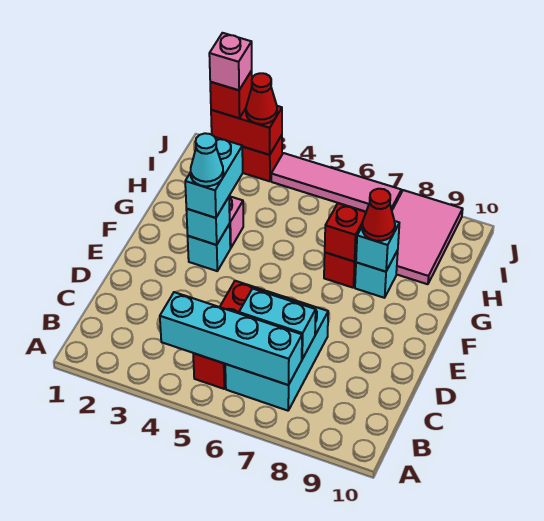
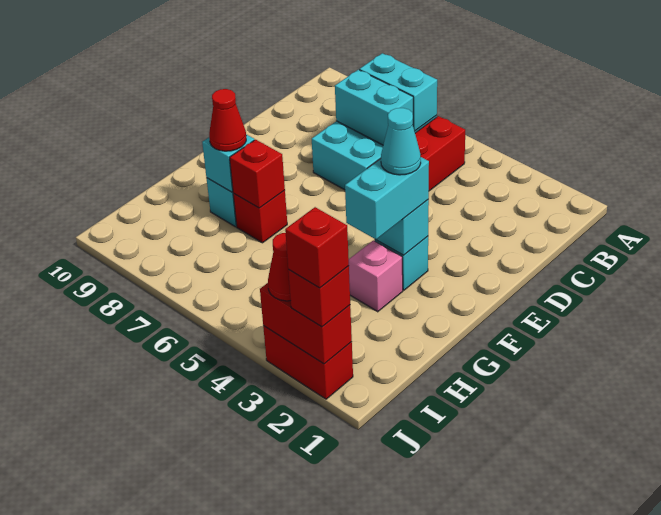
cyan brick B4:B7 level 2 -> cyan brick B6:B7 level 2
pink tile H8:J9 level 1 -> none
pink brick J2 level 4 -> red brick J2 level 4
pink tile J4:J7 level 1 -> none

